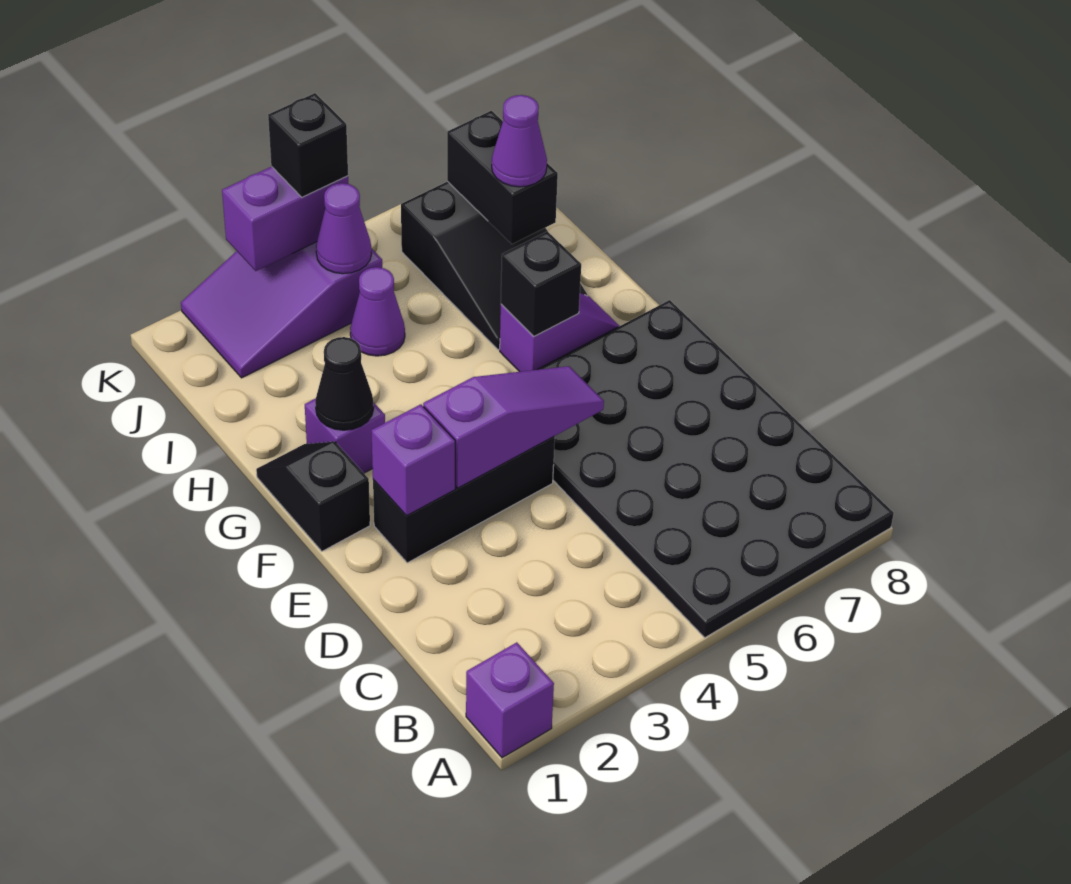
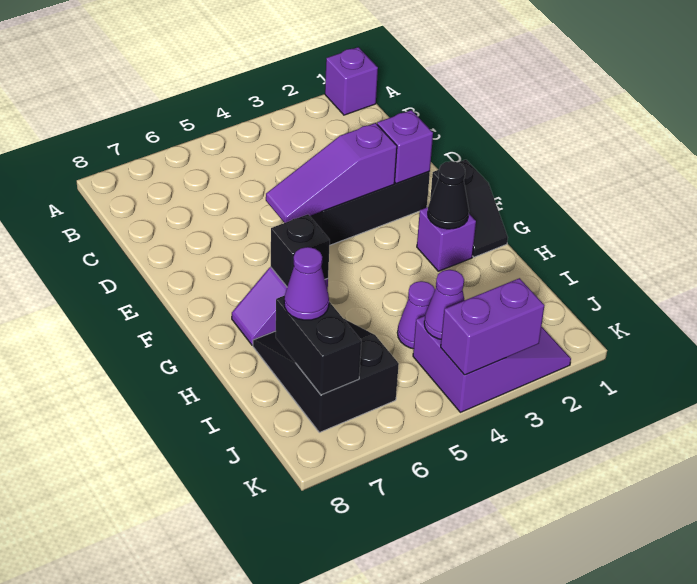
black plate A5:F8 level 1 -> none
black brick K4 level 3 -> none

